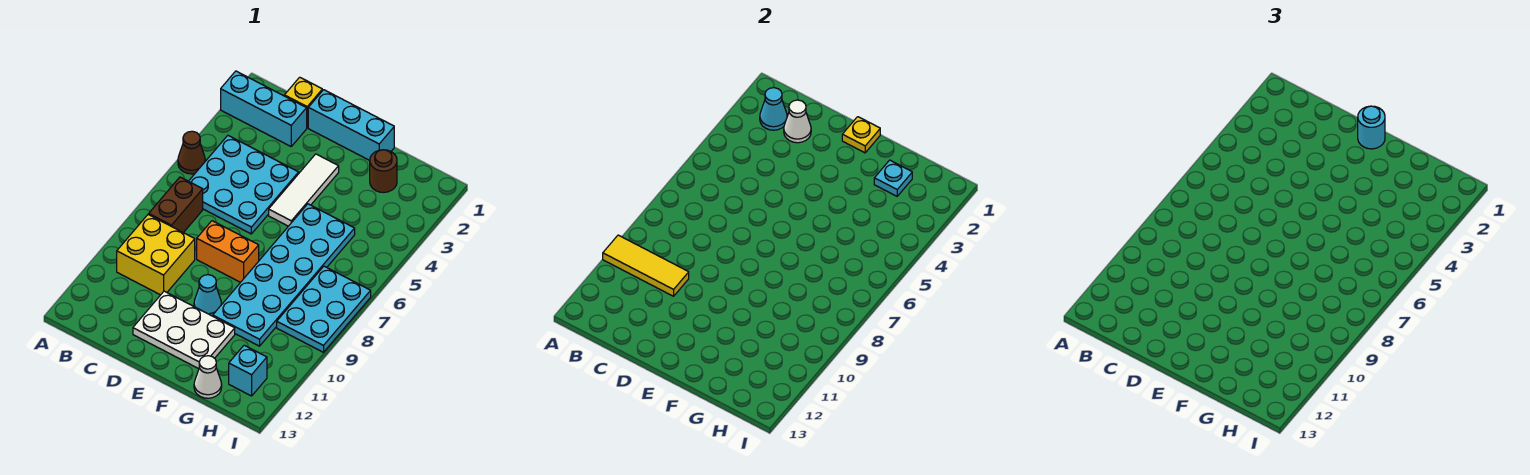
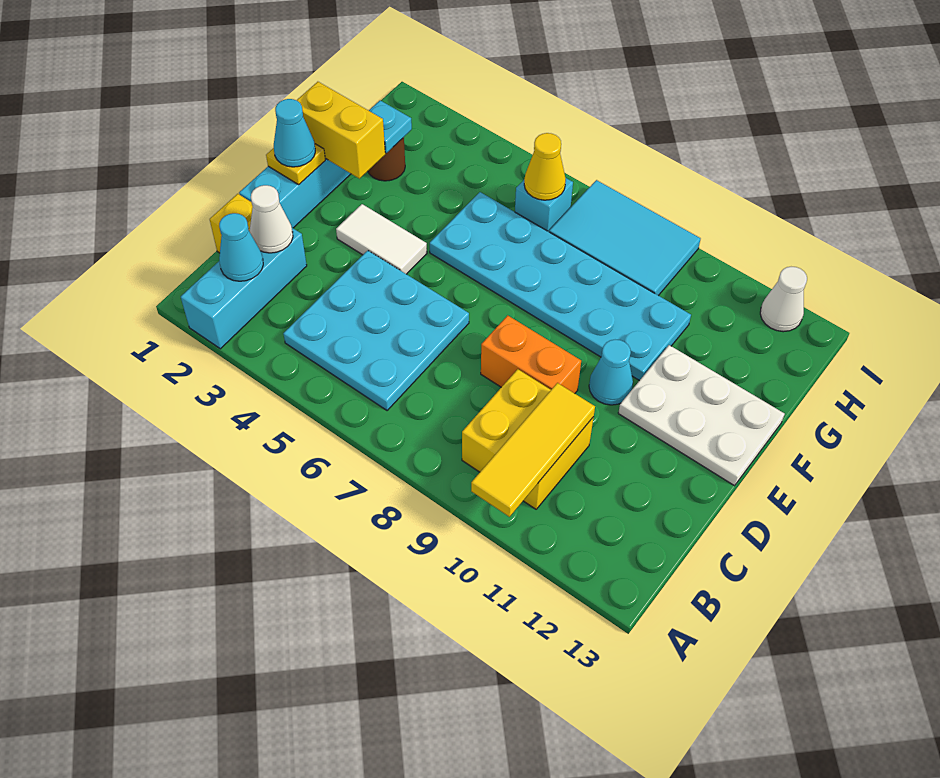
brown cone A5 level 1 -> none
brown brick B7:B8 level 1 -> none
orange brick D8:E8 level 1 -> orange brick D8:D9 level 1
white plate D11:F12 level 1 -> white plate E11:F13 level 1
cyan round brick E1 level 3 -> cyan cone E1 level 3
white tile E3:E5 level 1 -> white tile E3:E4 level 1
none -> yellow brick F1:F2 level 2
white cone G13 level 1 -> white cone I12 level 1
none -> yellow cone H6 level 2
cyan plate H7:I9 level 1 -> cyan tile H7:I9 level 1
cyan brick H12 level 1 -> cyan brick H6 level 1

